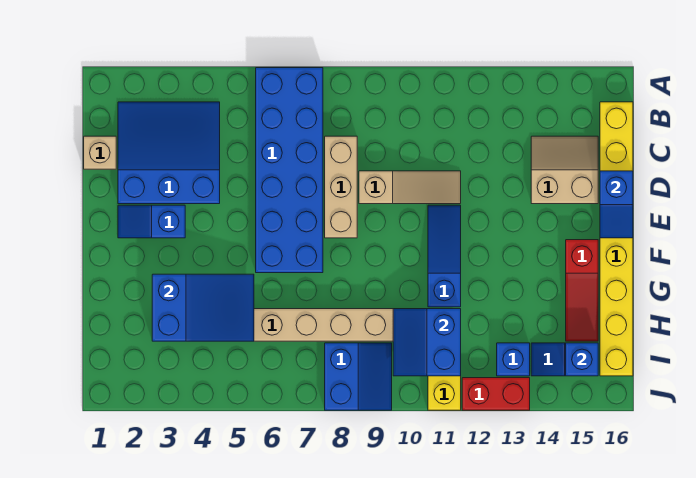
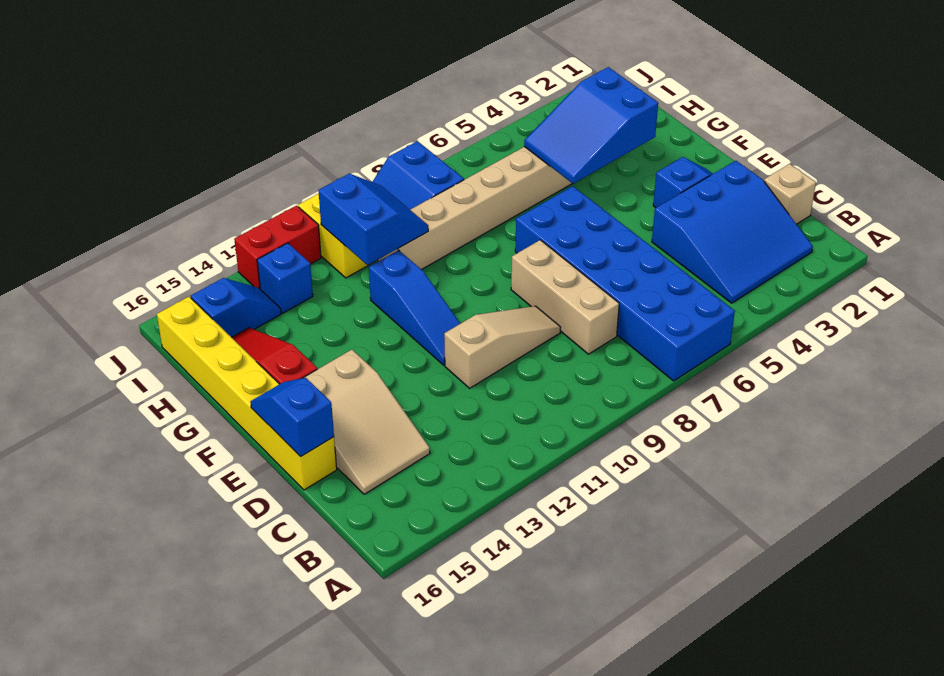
yellow brick B16:I16 level 1 -> yellow brick D16:I16 level 1
tan slope C14:D15 level 1 top D -> tan slope C14:E15 level 1 top E
tan slope D9:D11 level 1 top 9 -> tan slope D9:D11 level 1 top 11
blue brick I15 level 2 -> none

